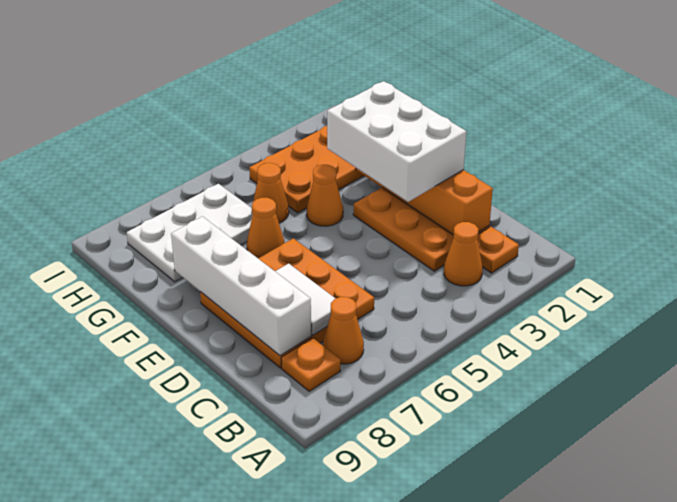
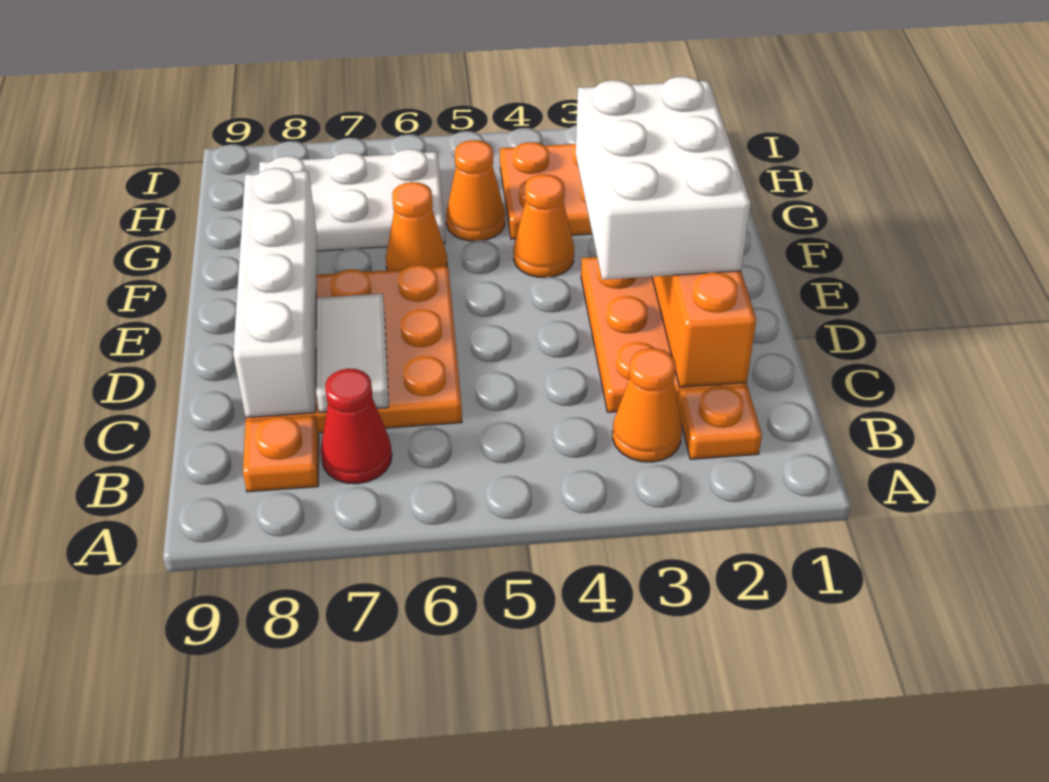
orange cone B7 level 1 -> red cone B7 level 1

